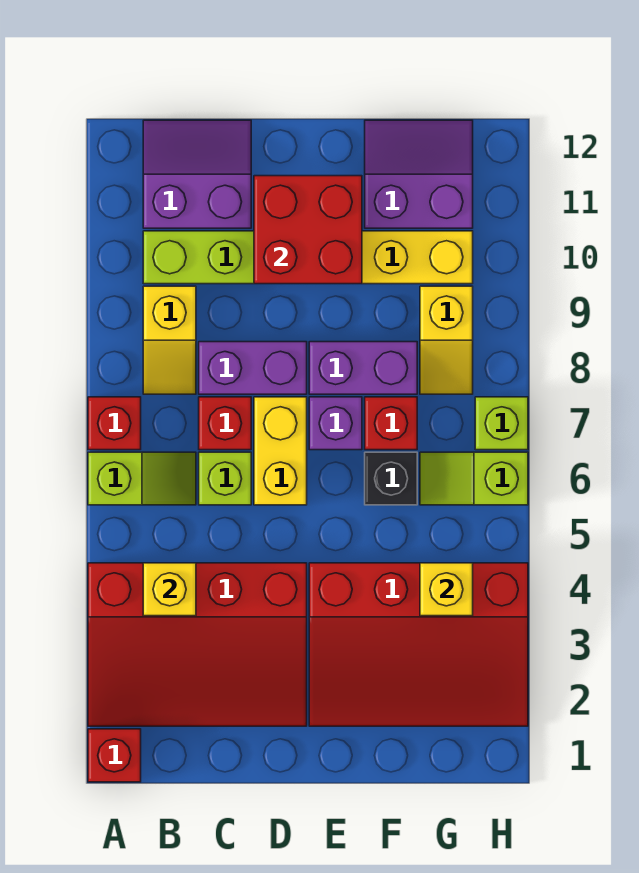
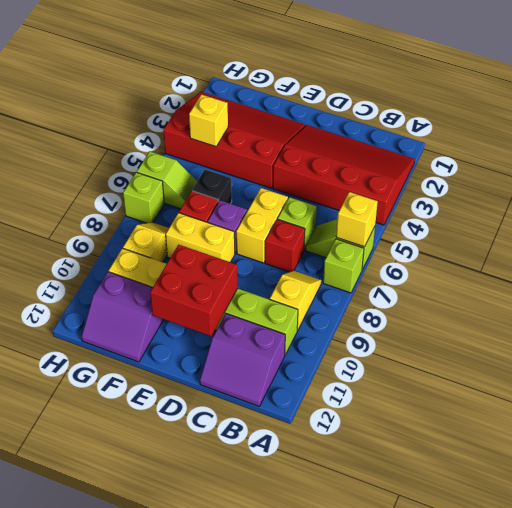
red brick A1 level 1 -> none
red brick A7 level 1 -> lime brick A7 level 1
yellow brick B4 level 2 -> yellow brick A6 level 2
purple brick C8:D8 level 1 -> none
purple brick E8:F8 level 1 -> yellow brick E8:F8 level 1

